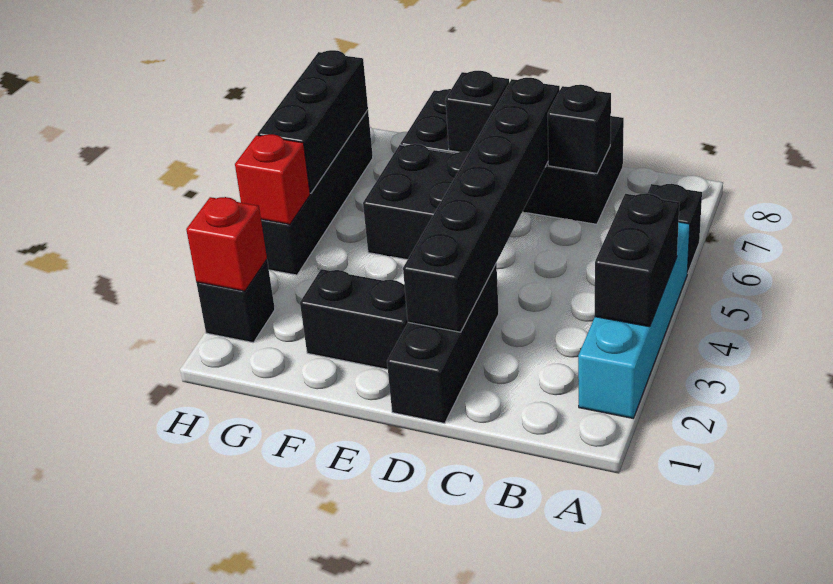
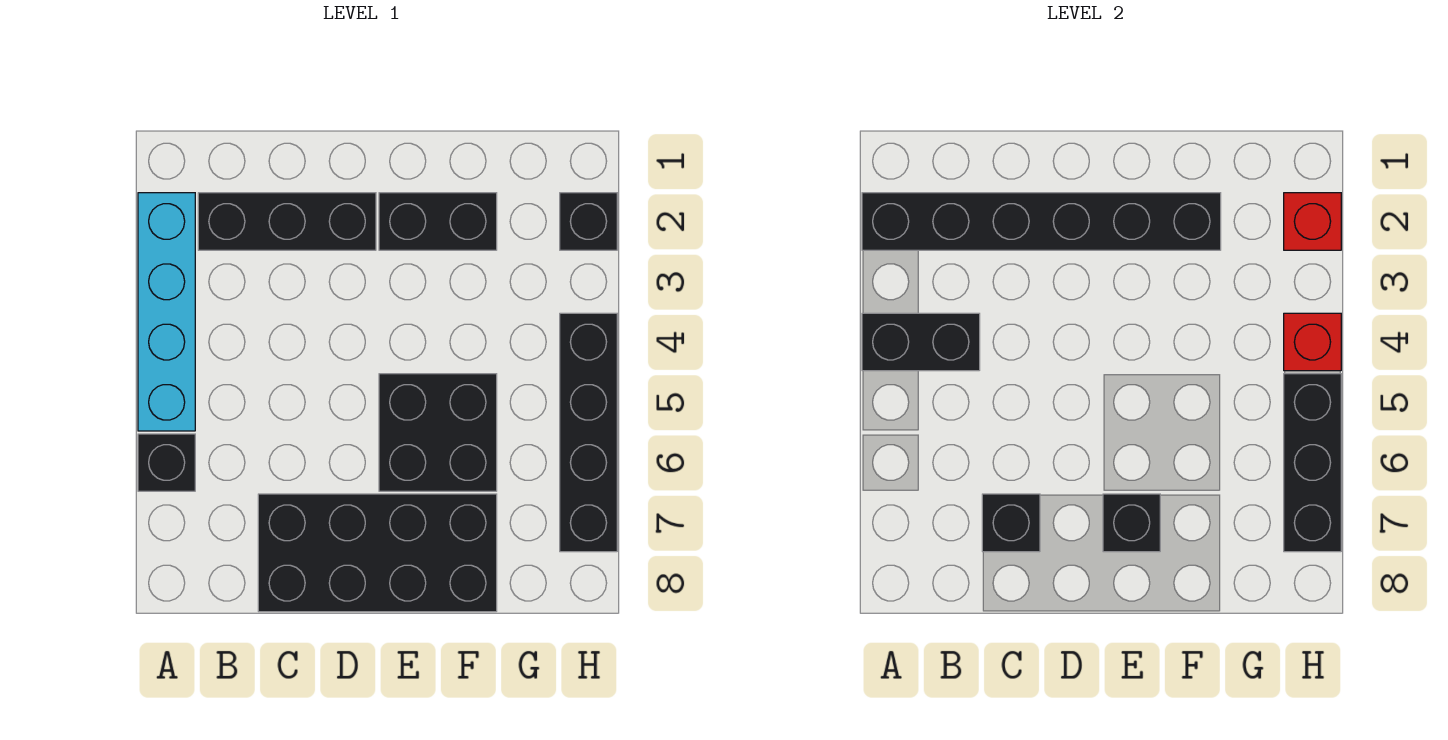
black brick A3:A4 level 2 -> black brick A4:B4 level 2
black brick D1:D3 level 1 -> black brick B2:D2 level 1
black brick D2:D7 level 2 -> black brick A2:F2 level 2

